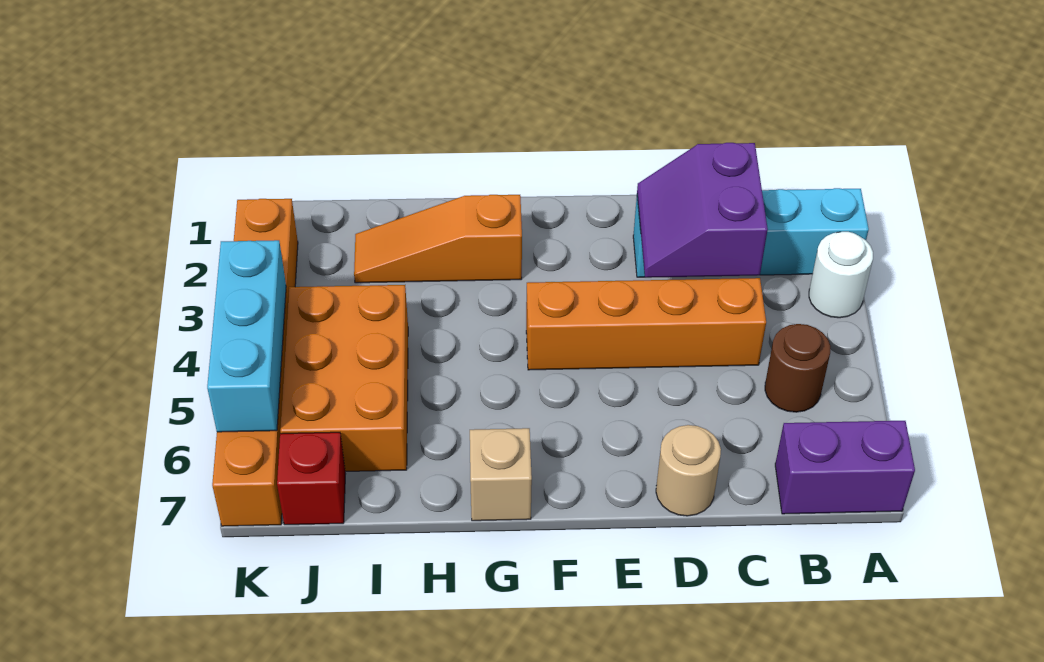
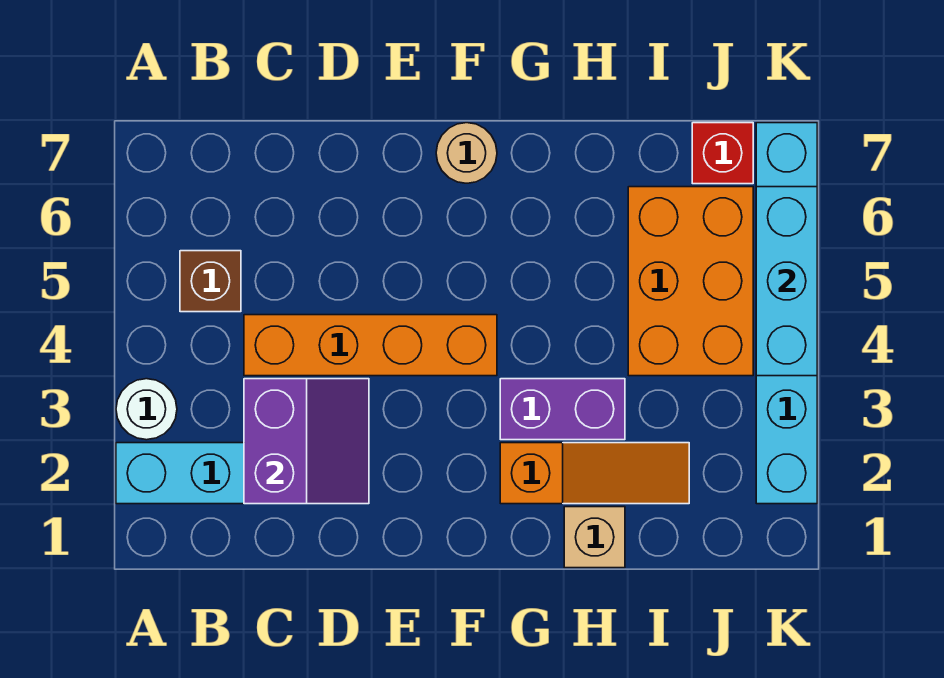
purple brick A7:B7 level 1 -> purple brick G3:H3 level 1
brown round brick B5 level 1 -> brown brick B5 level 1
tan round brick D7 level 1 -> tan round brick F7 level 1
tan brick G7 level 1 -> tan brick H1 level 1
orange brick K2:K7 level 1 -> cyan brick K2:K7 level 1

